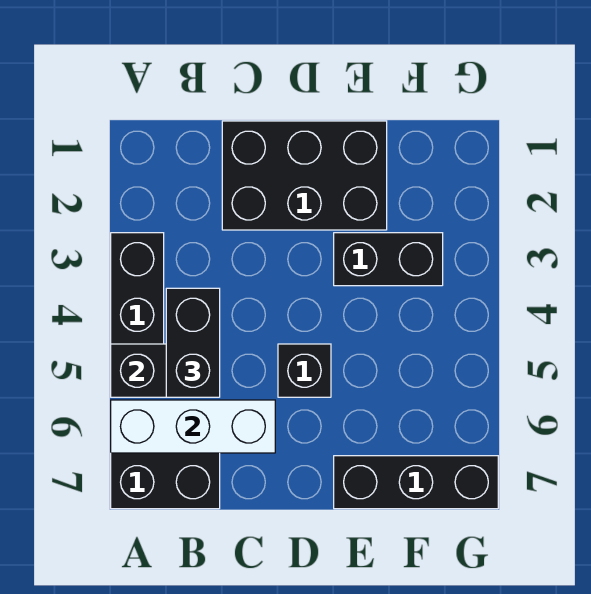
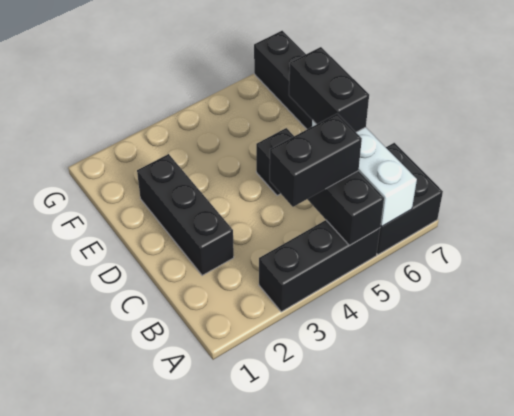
black brick C1:E2 level 1 -> black brick C2:E2 level 1
black brick E3:F3 level 1 -> black brick C6:D6 level 3

